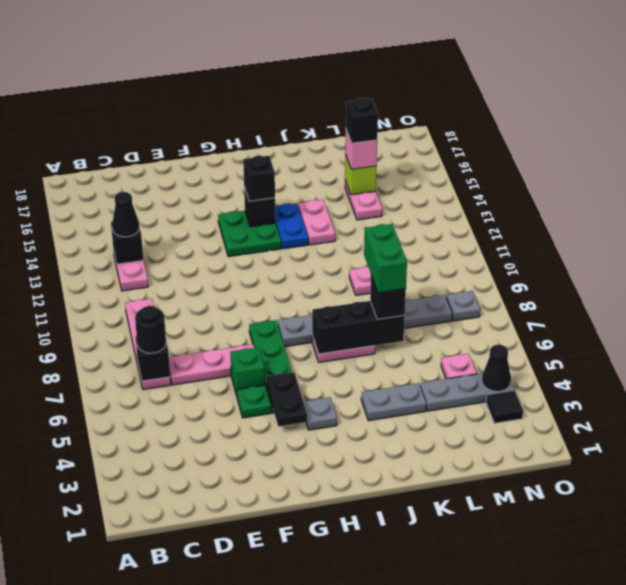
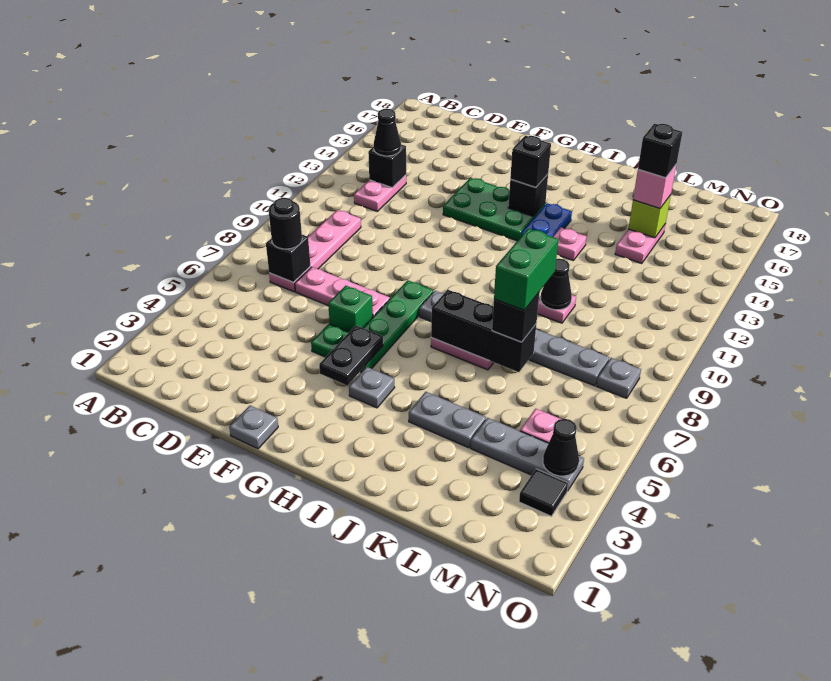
none -> grey plate F1 level 1
green plate G13:H14 level 1 -> green plate F13:H14 level 1
pink plate J13:J14 level 1 -> pink plate J13 level 1
none -> black cone K10 level 2

